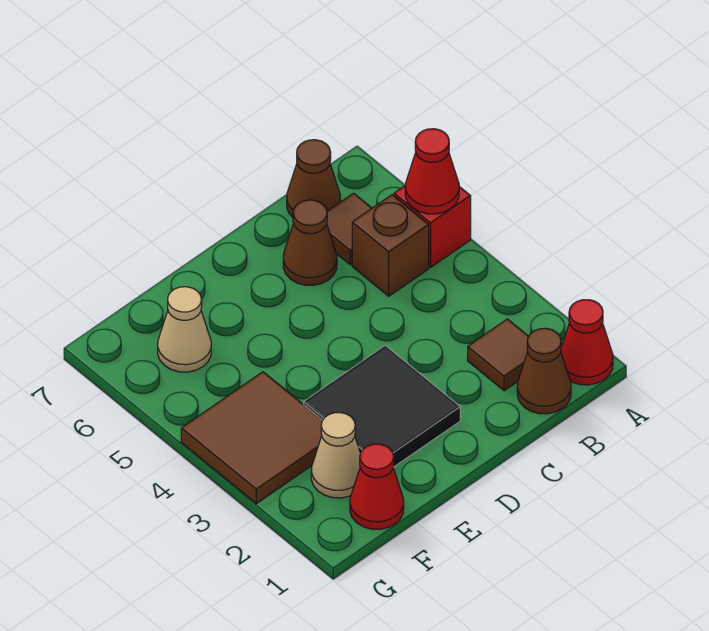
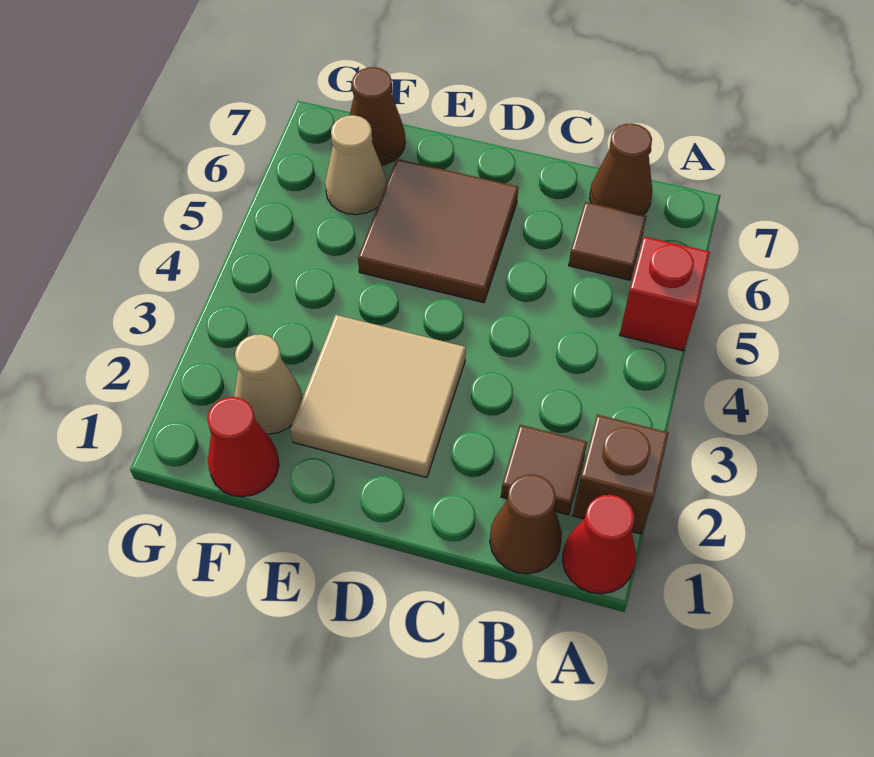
red cone A5 level 2 -> none
brown brick B5 level 1 -> brown brick A2 level 1
brown cone C6 level 1 -> brown cone F7 level 1
black tile D2:E3 level 1 -> tan tile D2:E3 level 1
brown tile F3:G4 level 1 -> brown tile D5:E6 level 1

